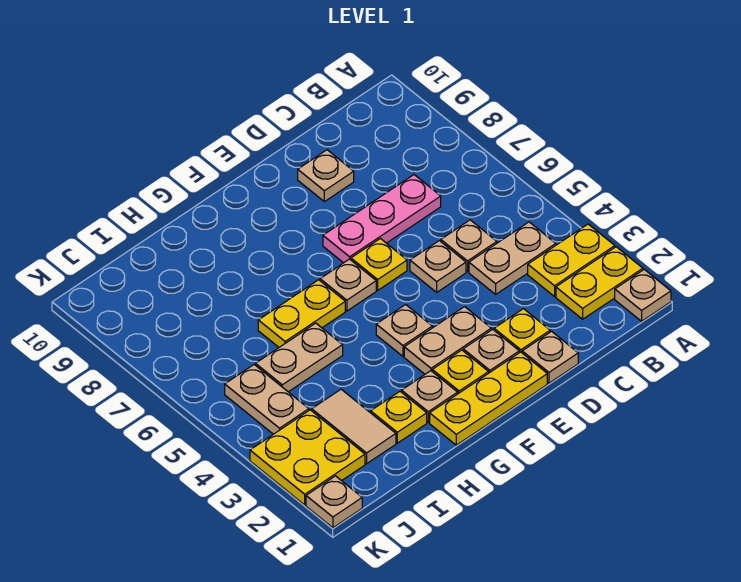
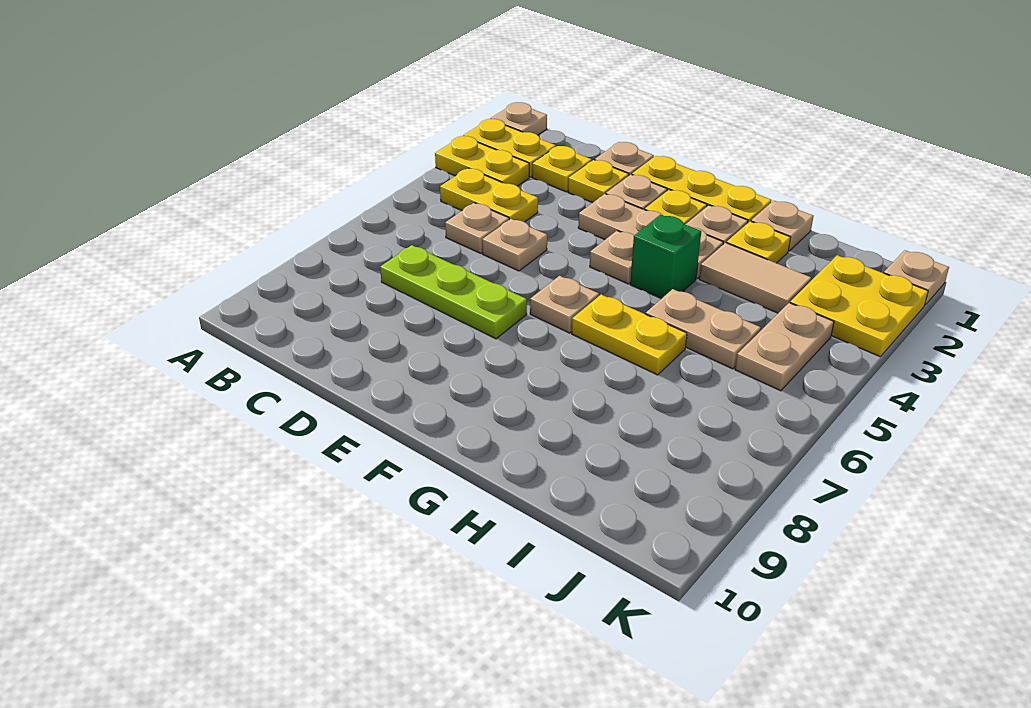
tan plate B4:C4 level 1 -> yellow plate B4:C4 level 1
pink plate C7:E7 level 1 -> lime plate C7:E7 level 1
tan plate D9 level 1 -> tan plate H1 level 1
tan plate E3:F3 level 1 -> tan plate E3:G3 level 1
yellow plate E6 level 1 -> yellow plate C2 level 1
none -> green brick G4 level 1
tan tile I2:I3 level 1 -> tan tile H3:I3 level 1

